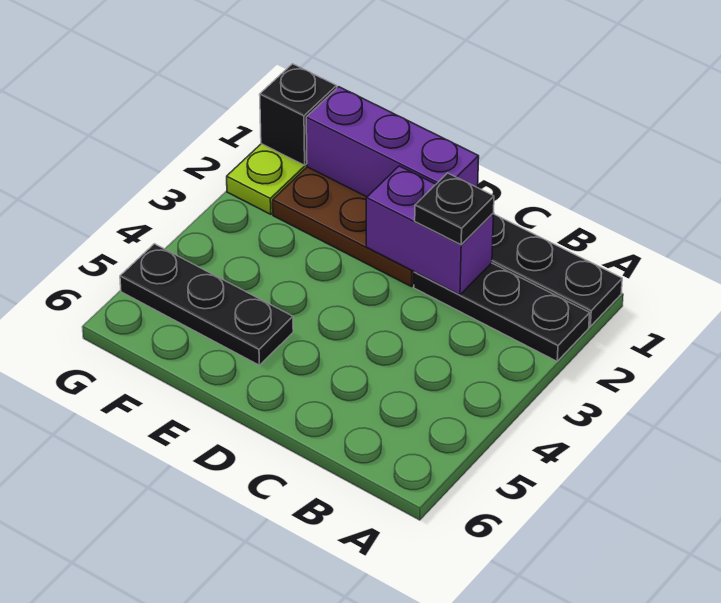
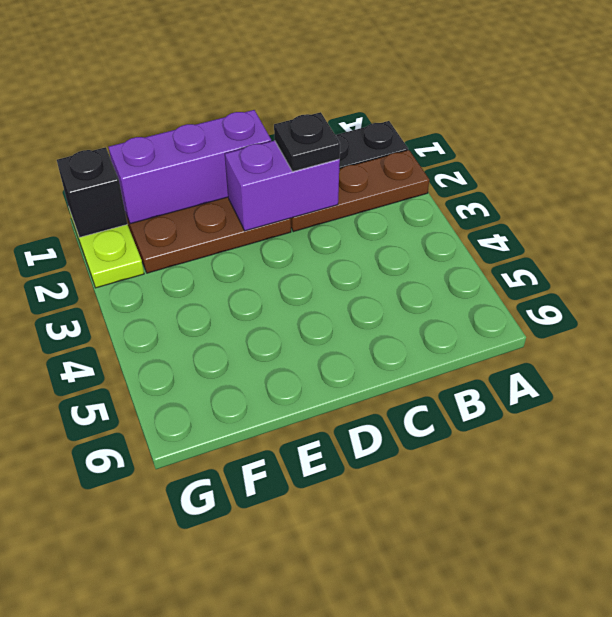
black plate A2:C2 level 1 -> brown plate A2:C2 level 1
black plate E5:G5 level 1 -> none

